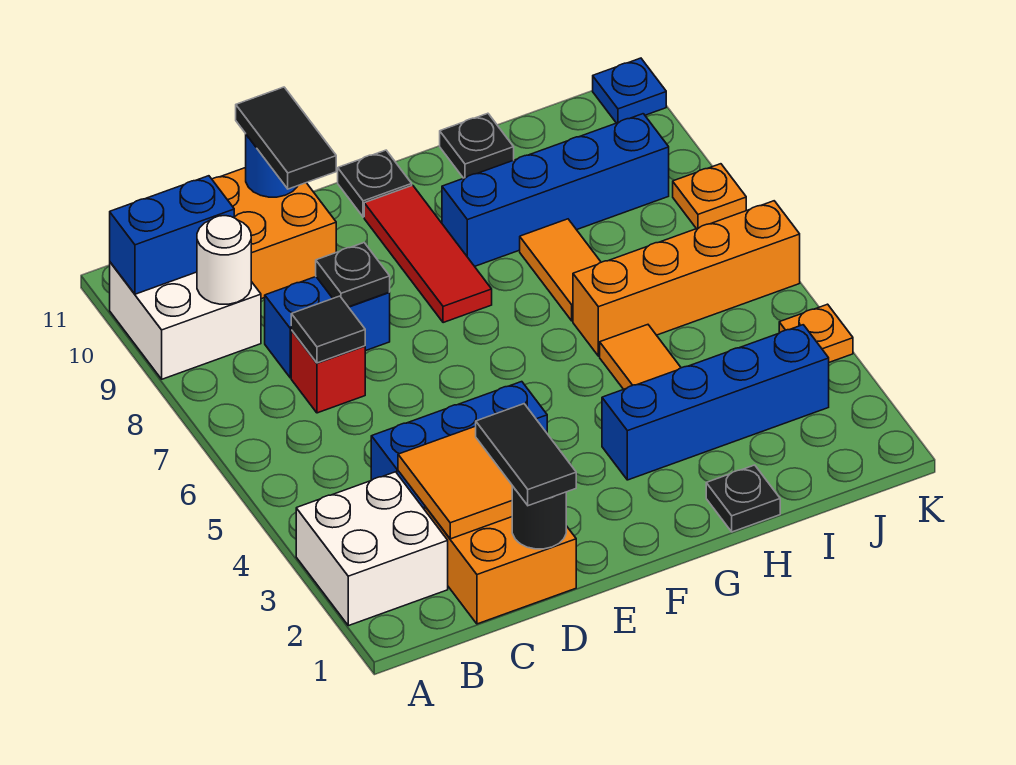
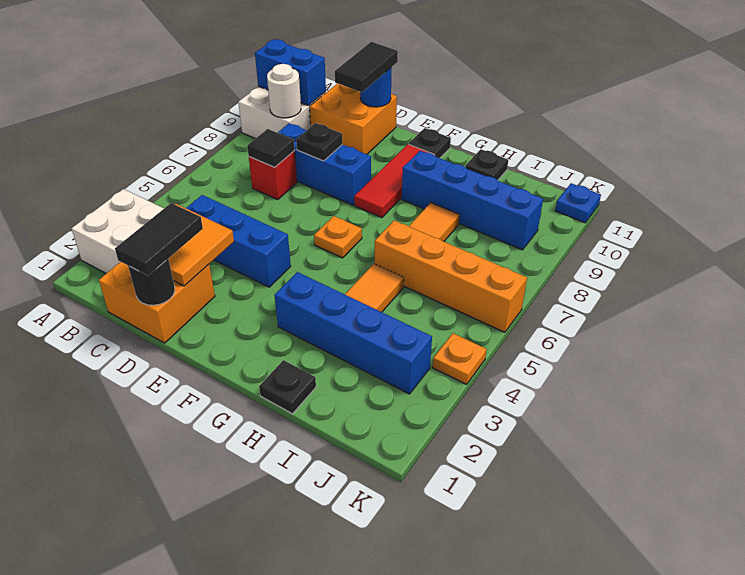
blue brick C8:D8 level 1 -> blue brick C8:E8 level 1
orange plate K8 level 1 -> orange plate F6 level 1

